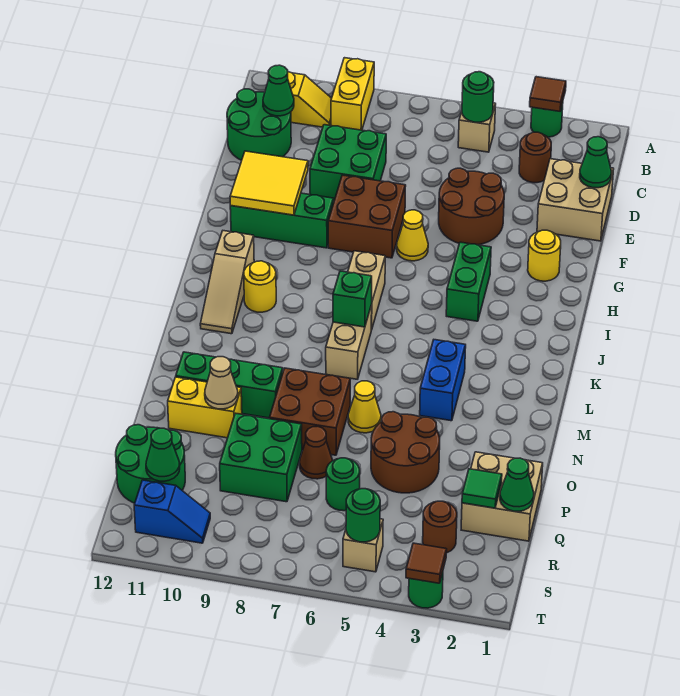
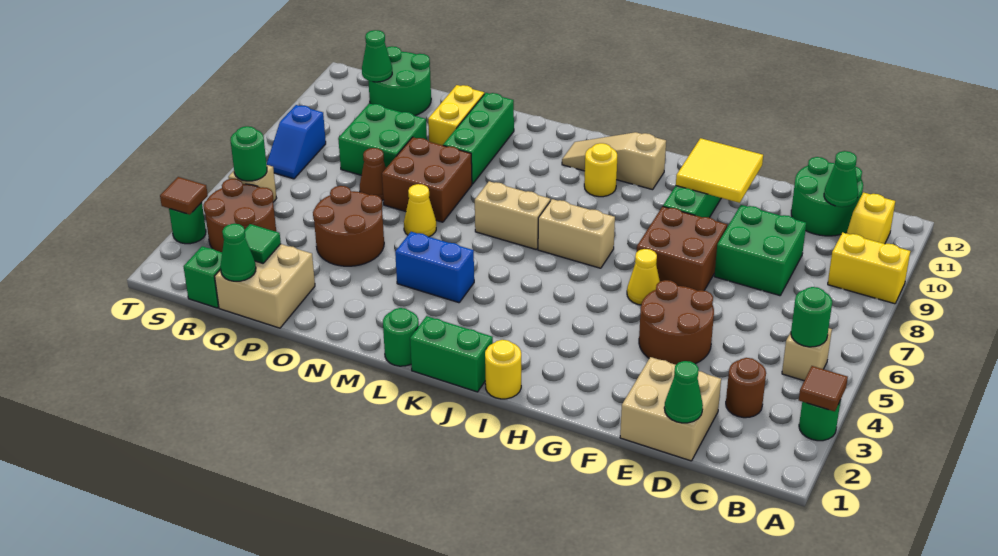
yellow round brick G2 level 1 -> yellow round brick I1 level 1
green brick H4:I4 level 1 -> green brick J1:K1 level 1
green brick K7 level 2 -> green brick R1 level 1
tan cone O10 level 2 -> none
green round brick Q6 level 1 -> green round brick L1 level 1
brown round brick R3 level 1 -> brown round brick R3:S4 level 1
blue slope S10:S11 level 1 top 11 -> blue slope S7:S8 level 1 top 8

